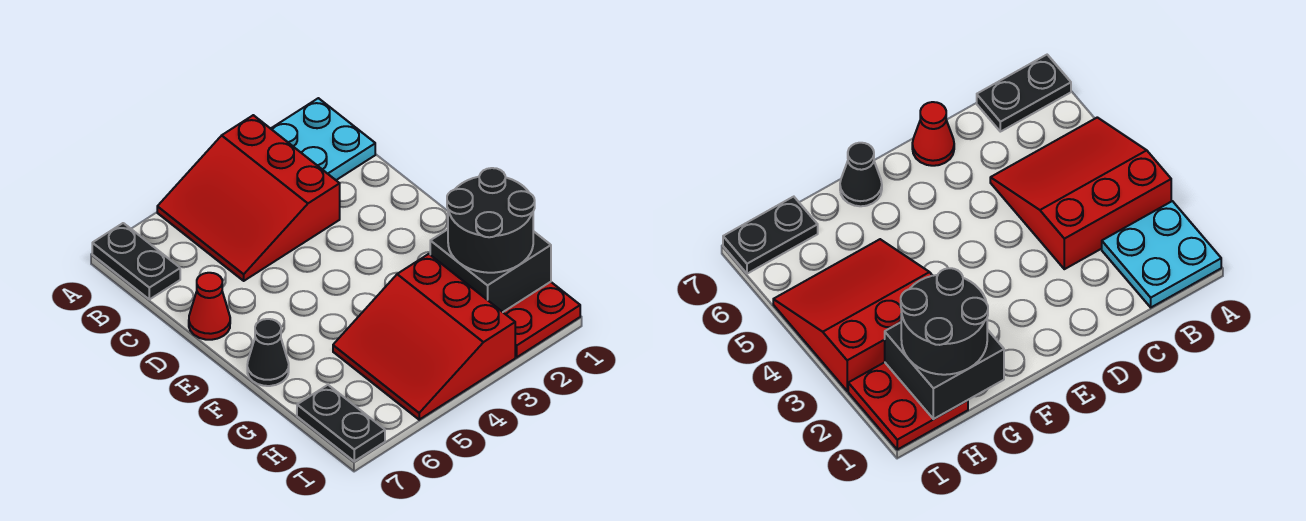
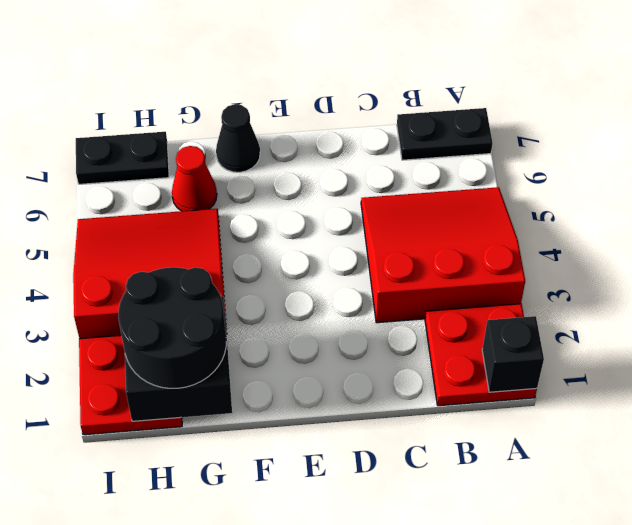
cyan plate A1:B2 level 1 -> red plate A1:B2 level 1
none -> black brick A1 level 2
red cone D7 level 1 -> red cone G6 level 1

